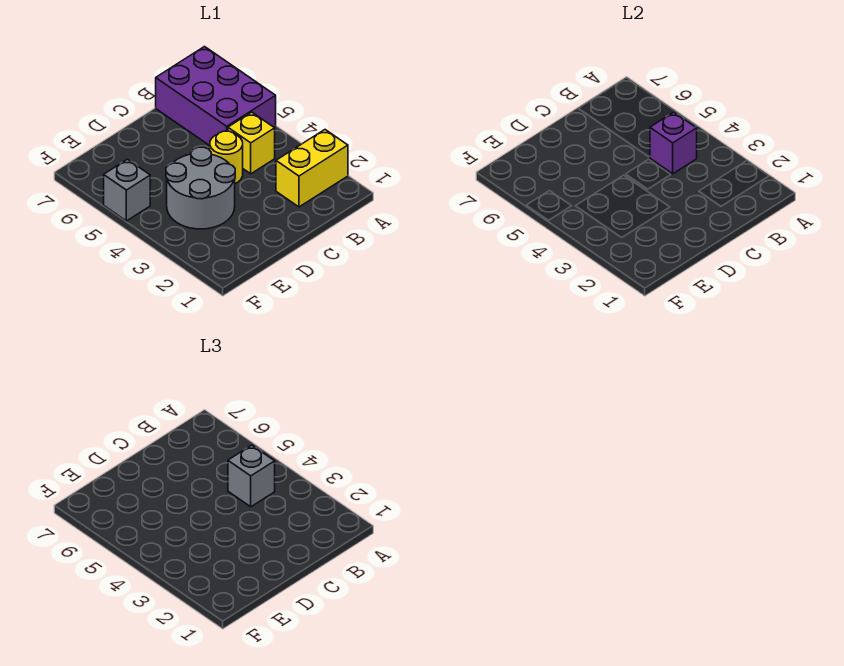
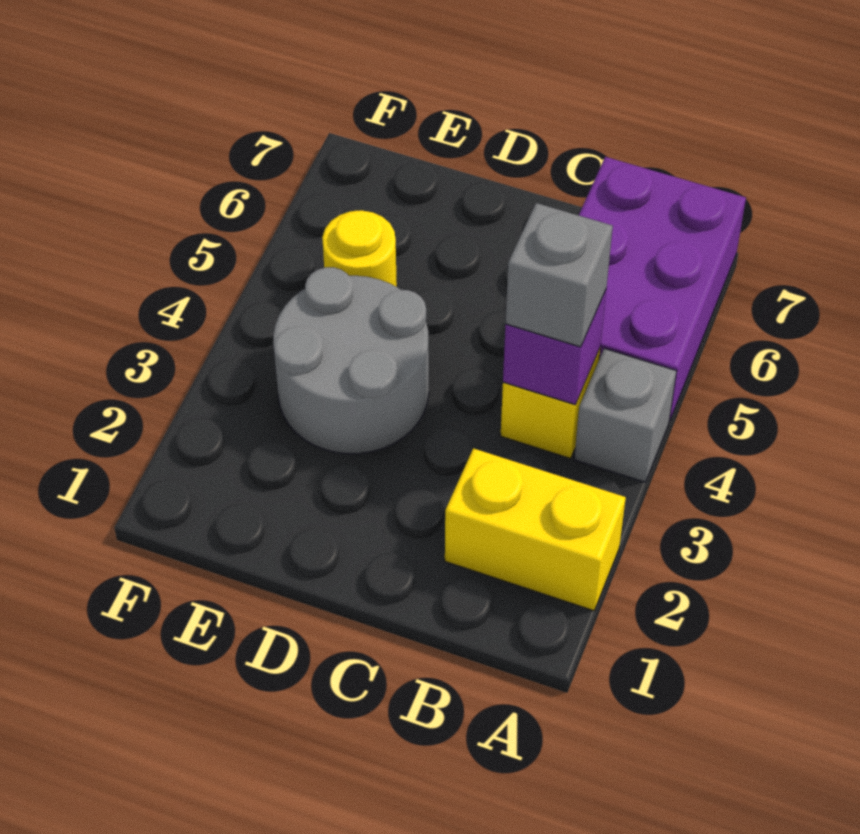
yellow round brick C4 level 1 -> yellow round brick E5 level 1
grey brick F5 level 1 -> grey brick A4 level 1

